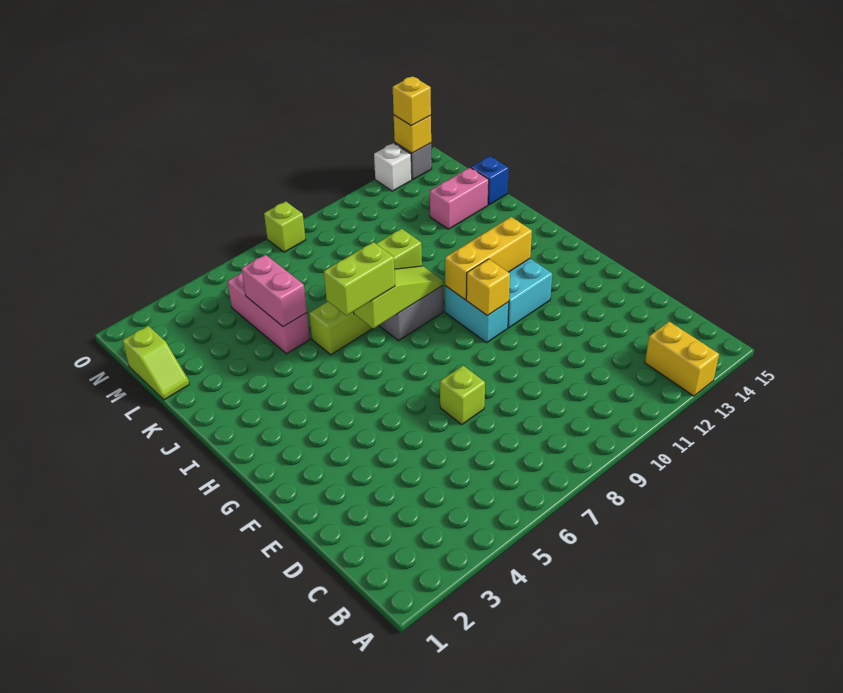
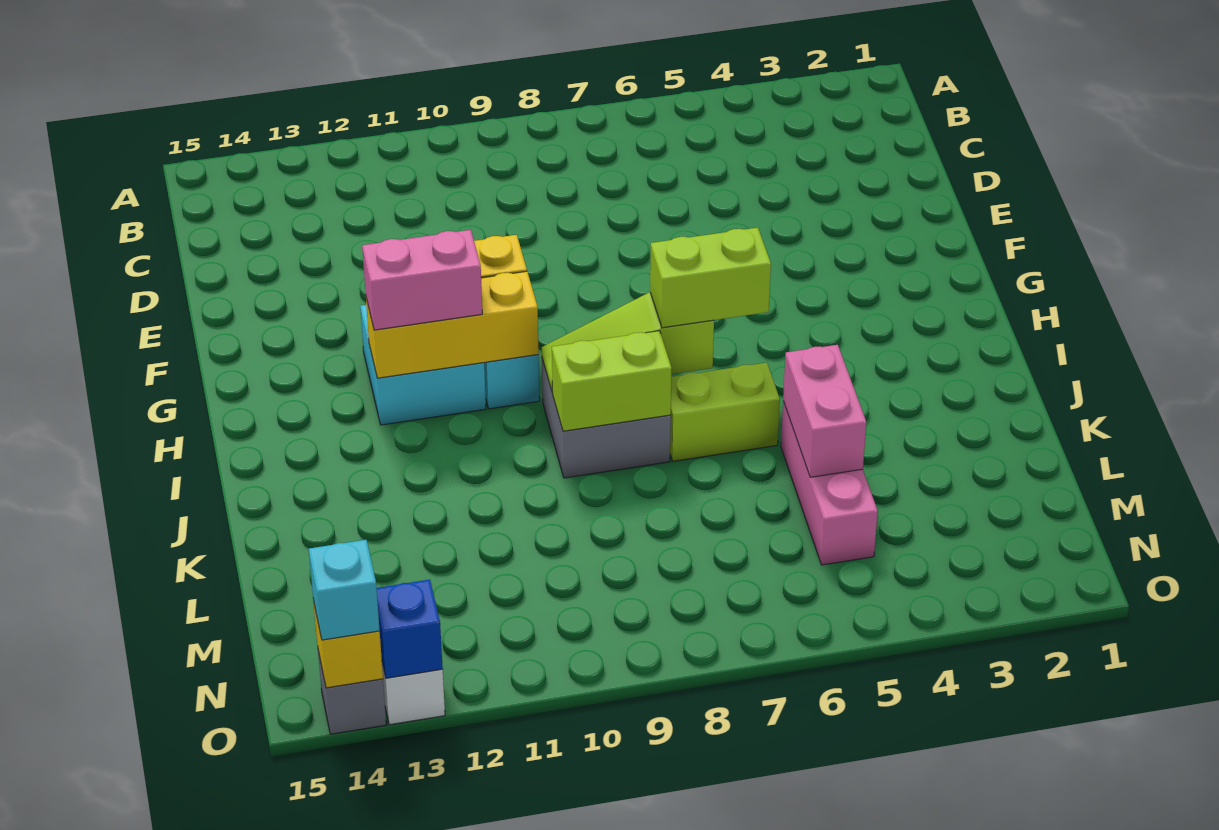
yellow brick A13:B13 level 1 -> none
lime brick E7 level 1 -> none
lime slope L1:M1 level 1 top M -> none
pink brick L13:L14 level 1 -> pink brick H11:H12 level 3
blue brick L15 level 1 -> blue brick O13 level 2
lime brick O8 level 1 -> none
yellow brick O14 level 3 -> cyan brick O14 level 3

